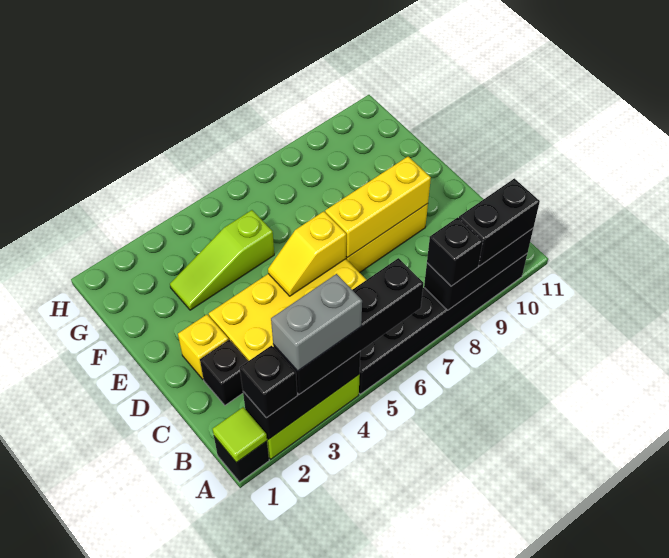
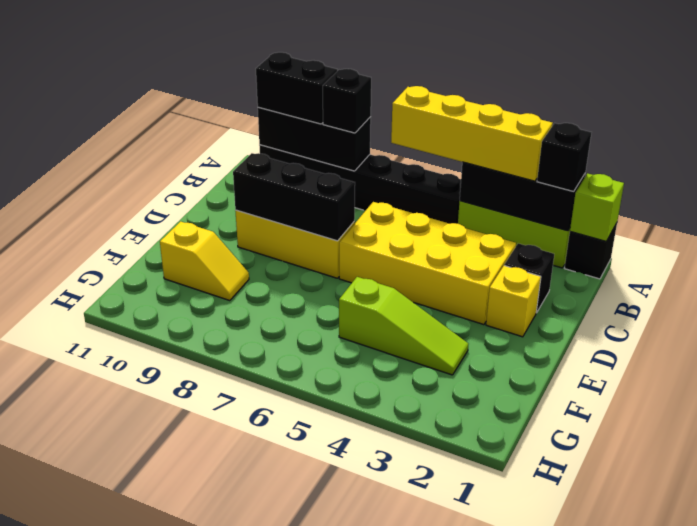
lime tile A1 level 2 -> lime brick A1 level 2
black brick A3:A6 level 3 -> yellow brick A3:A6 level 3
grey brick A3:A4 level 4 -> none
yellow slope D5:D6 level 2 top 6 -> yellow slope F9:F10 level 1 top 10
yellow brick D7:D9 level 2 -> black brick D7:D9 level 2

